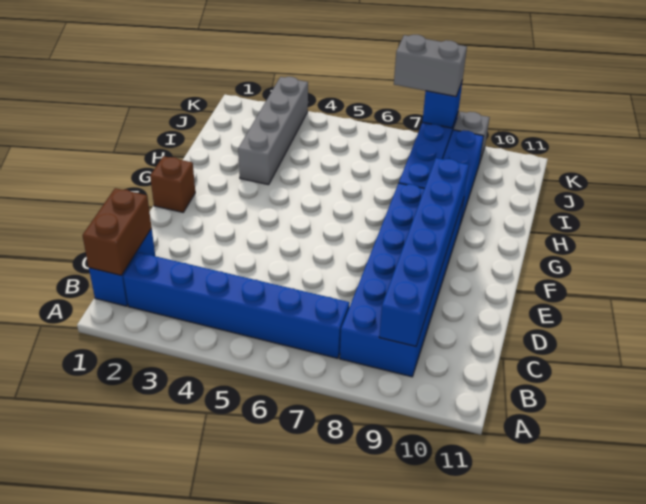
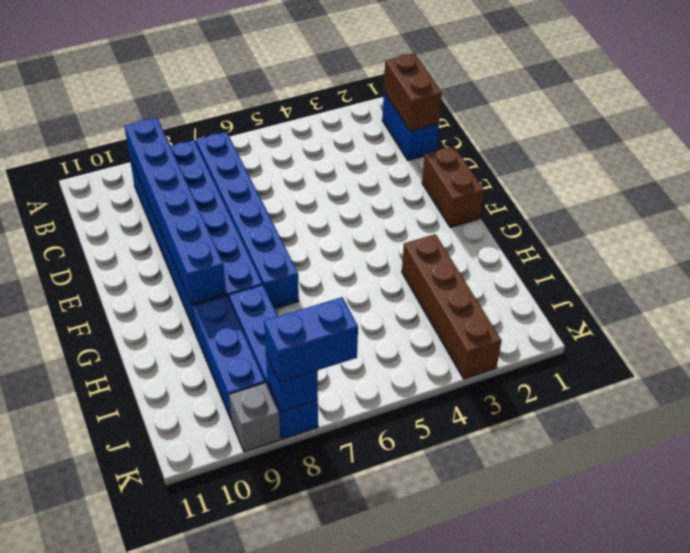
blue brick B2:B7 level 1 -> blue brick B7:G7 level 1
brown brick F1 level 1 -> brown brick E1:F1 level 1
grey brick H3:K3 level 1 -> brown brick H3:K3 level 1
grey brick K7:K8 level 3 -> blue brick K7:K8 level 3

